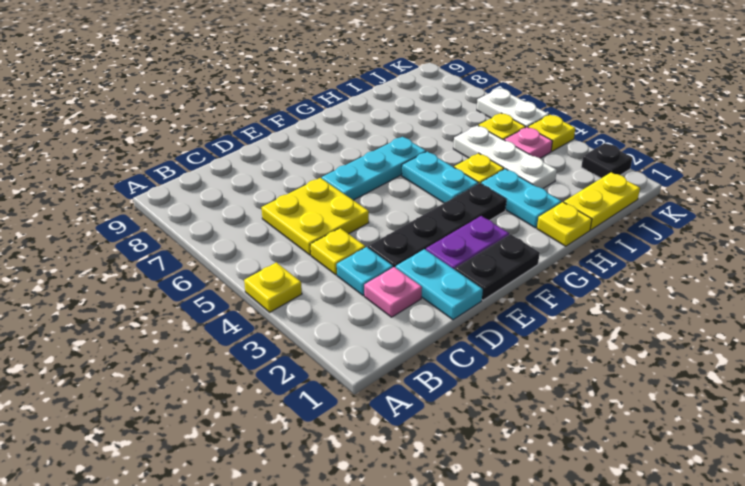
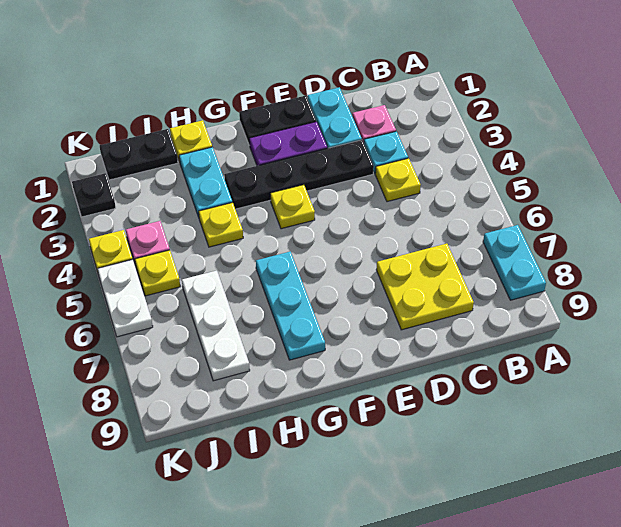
yellow plate A4 level 1 -> yellow plate F4 level 1
yellow plate C5:D6 level 1 -> yellow plate C7:D8 level 1
cyan plate E6:G6 level 1 -> cyan plate G6:G8 level 1
cyan plate G4:G5 level 1 -> cyan plate A7:A8 level 1
yellow plate I1:J1 level 1 -> black plate I1:J1 level 1
white plate I3:I5 level 1 -> white plate I6:I8 level 1

